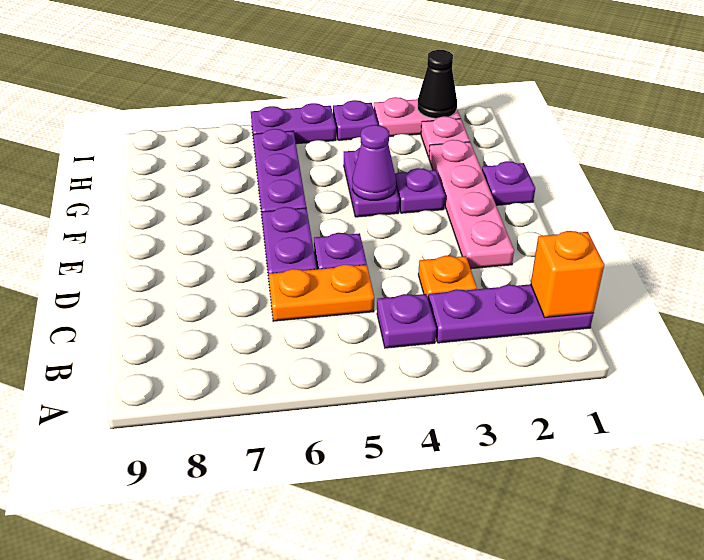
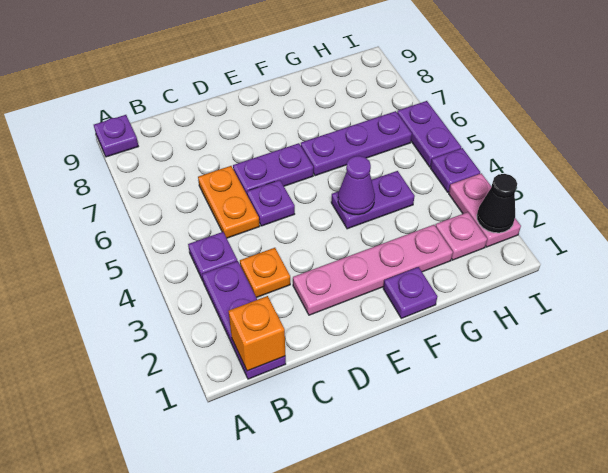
purple plate F3 level 1 -> purple plate A9 level 1

